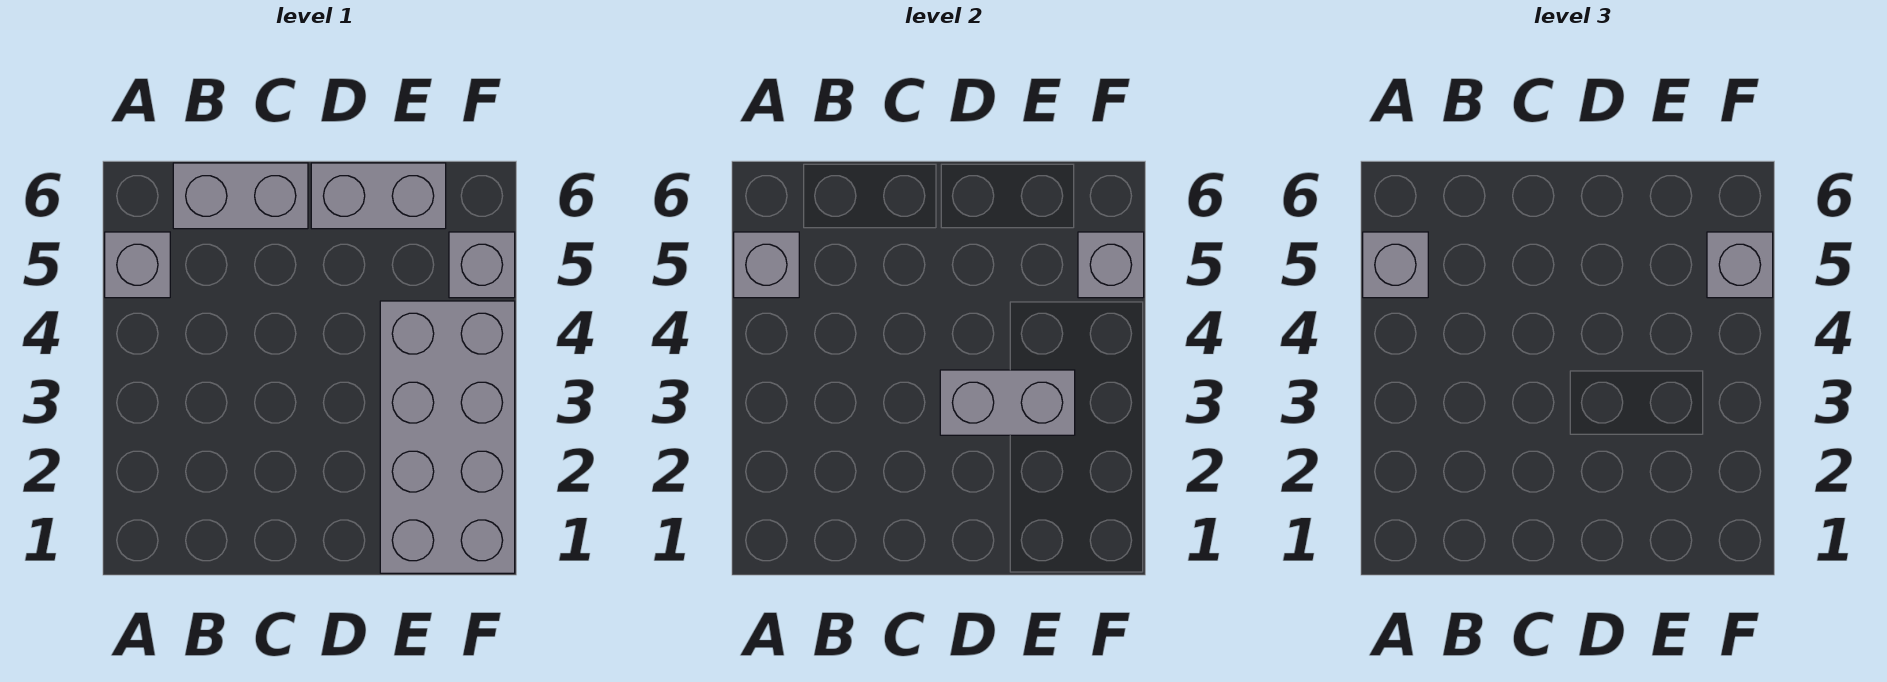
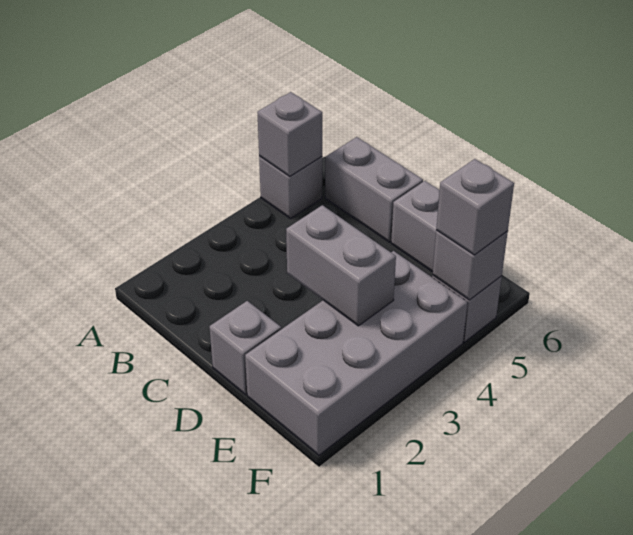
grey brick A5 level 3 -> grey brick D1 level 1

